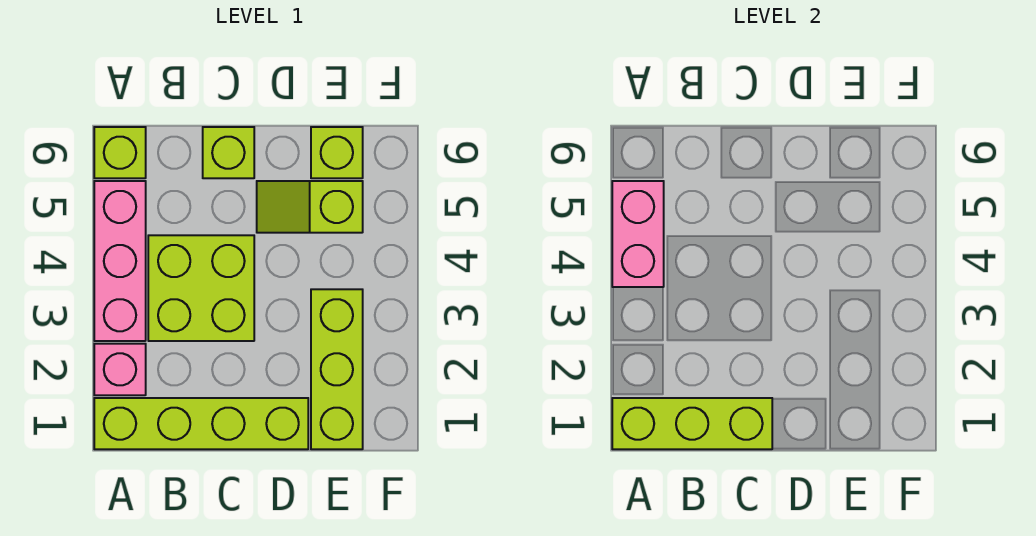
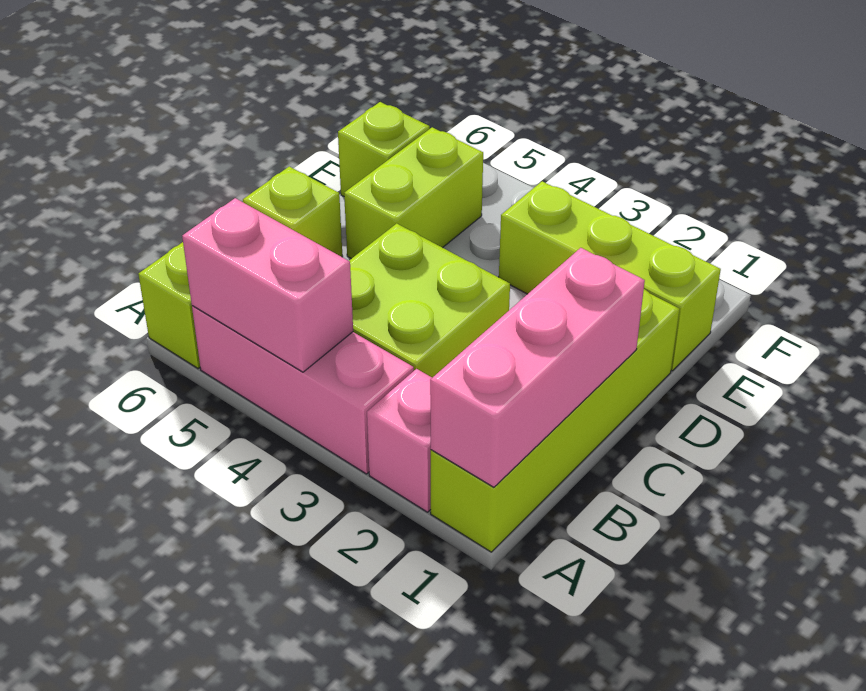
lime brick A1:C1 level 2 -> pink brick A1:C1 level 2
lime slope D5:E5 level 1 top E -> lime brick D5:E5 level 1

